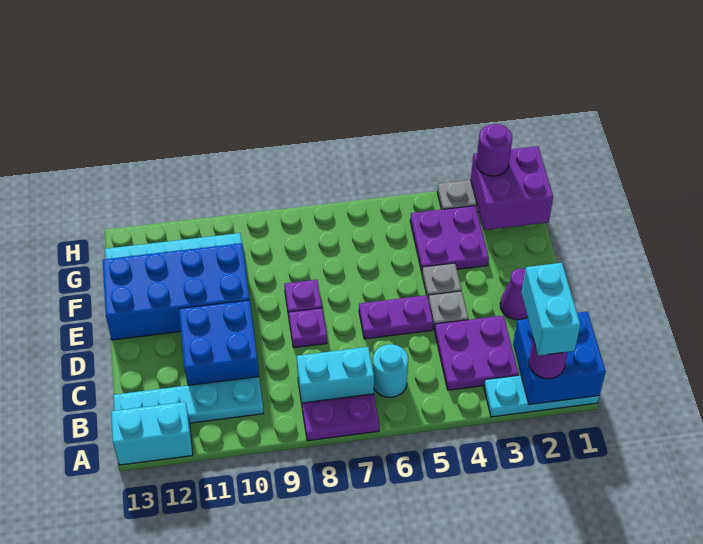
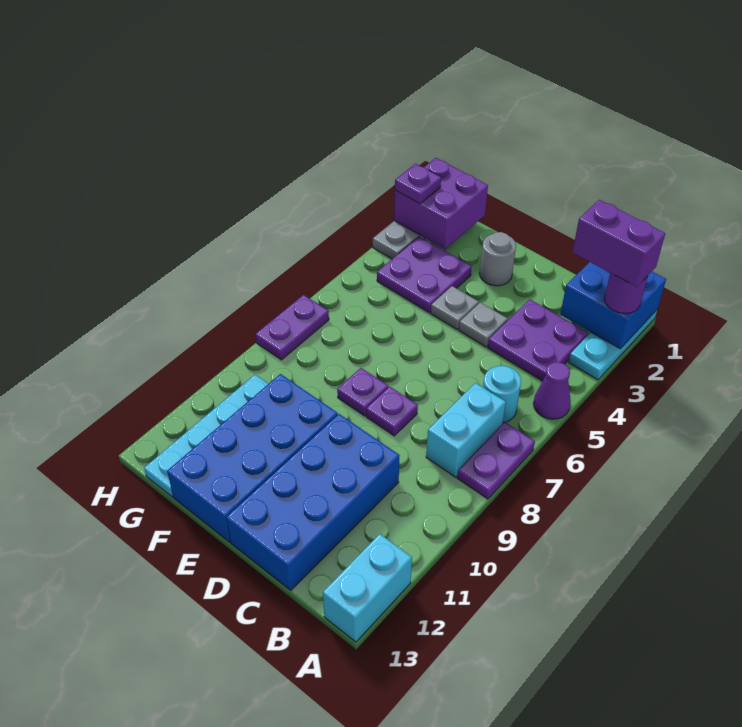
cyan brick A2:B2 level 4 -> purple brick A2:B2 level 4
cyan plate B10:B13 level 1 -> none
blue brick C10:D11 level 1 -> blue brick C10:D13 level 1
purple cone D2 level 1 -> purple cone A5 level 1
purple plate D5:D6 level 1 -> purple plate H7:H8 level 1
none -> grey round brick E2 level 1
purple round brick H2 level 3 -> purple plate H2 level 3

